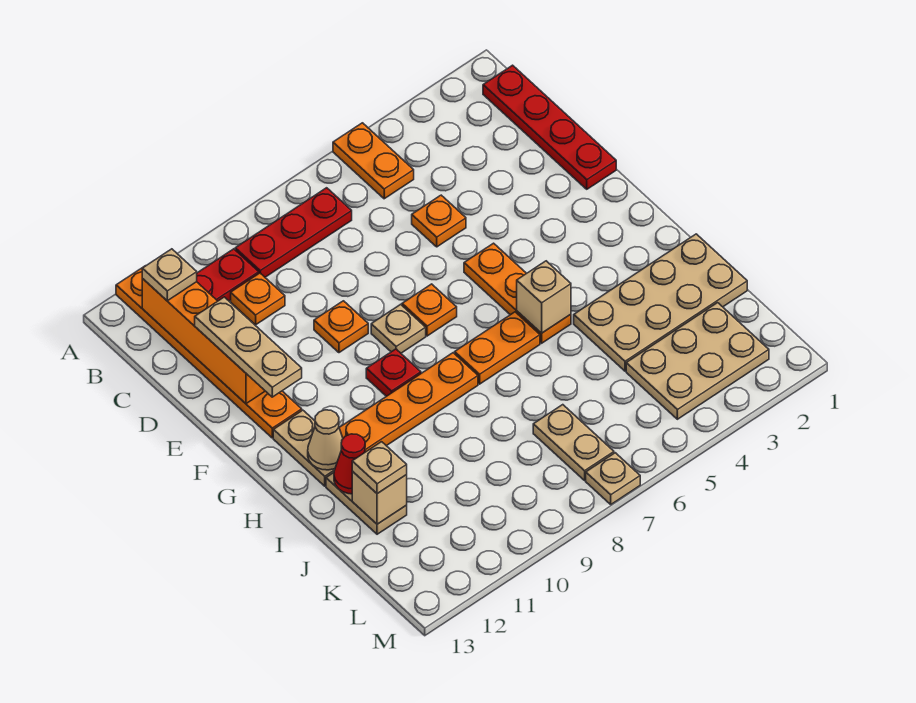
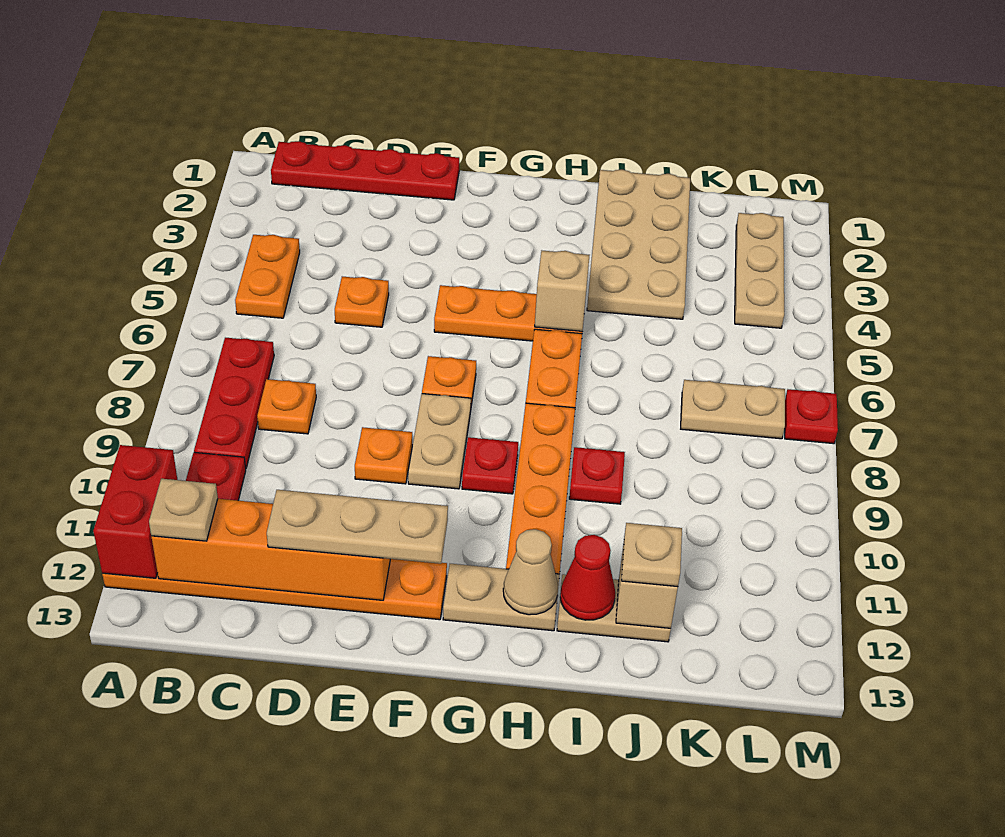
orange plate A5:B5 level 1 -> orange plate B4:B5 level 1
none -> red brick A11:A12 level 2
orange plate C10 level 1 -> orange plate C8 level 1
tan plate F8 level 1 -> tan plate F8:F9 level 1
none -> red plate I9 level 1
tan plate K2:L4 level 1 -> tan plate L2:L4 level 1
tan plate M7 level 1 -> red plate M7 level 1

